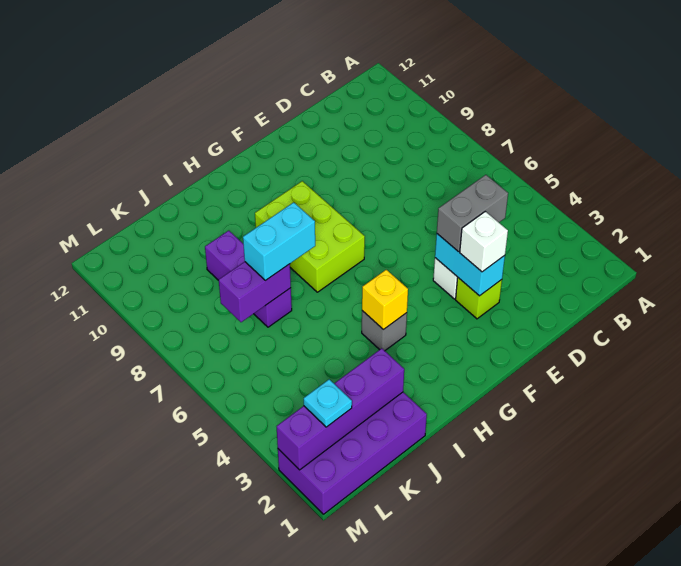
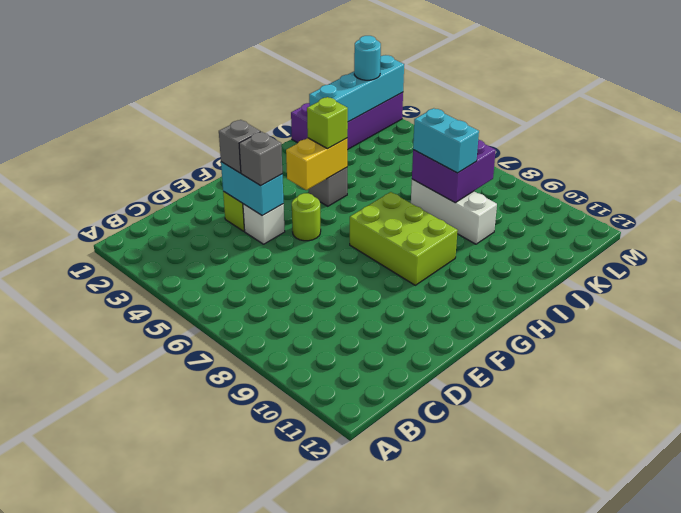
grey brick D4:E4 level 3 -> grey brick E4 level 3
white brick E3 level 3 -> grey brick E3 level 3
none -> lime round brick F5 level 1
yellow brick H4 level 2 -> yellow brick G4:H4 level 2
none -> lime brick H4 level 3
cyan brick I7:J7 level 3 -> cyan brick J7:J8 level 3
purple brick J2:M2 level 2 -> cyan brick J2:M2 level 2
purple brick J7:J9 level 1 -> white brick J7:J9 level 1
purple brick J7:K7 level 2 -> purple brick J7:K8 level 2
cyan plate L2 level 3 -> cyan round brick L2 level 3

